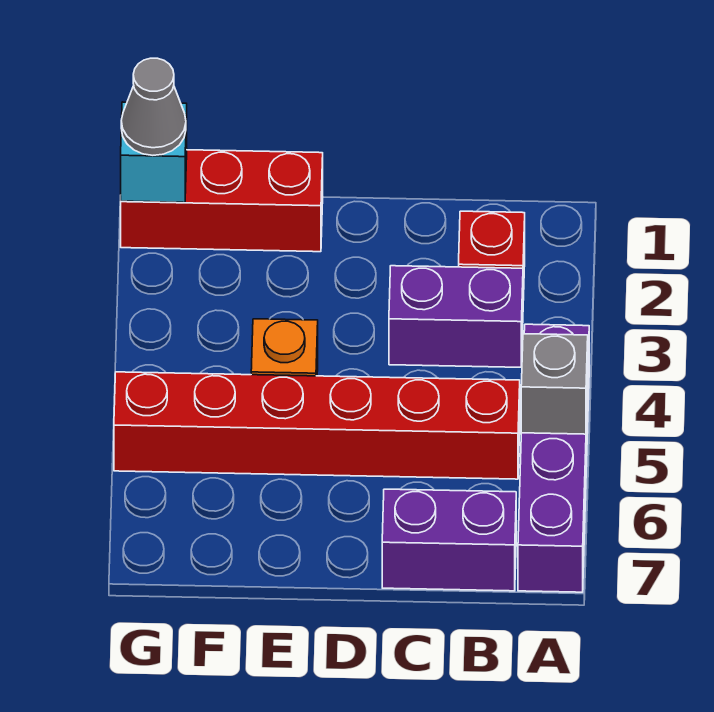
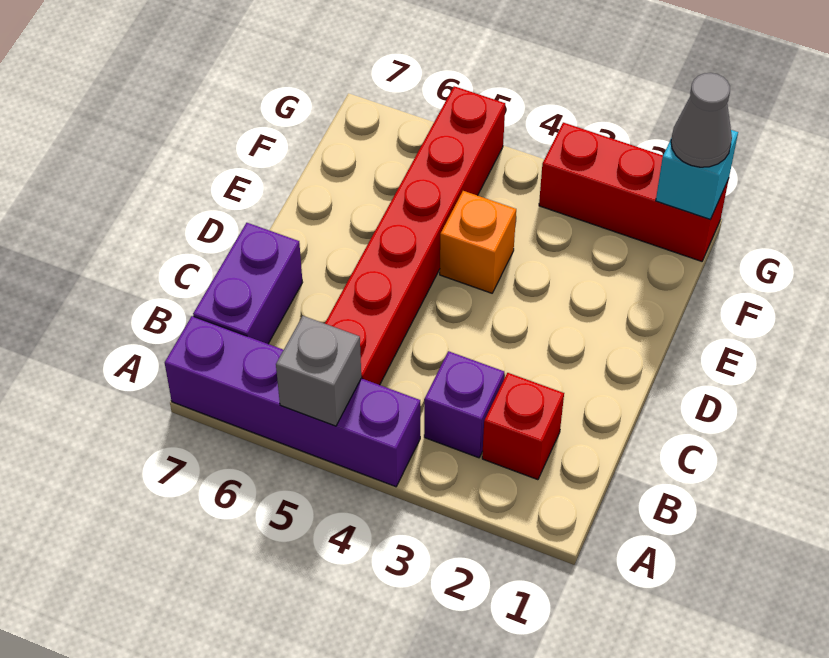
purple brick B3:C3 level 1 -> purple brick B3 level 1
red brick E1:G1 level 1 -> red brick G1:G3 level 1

